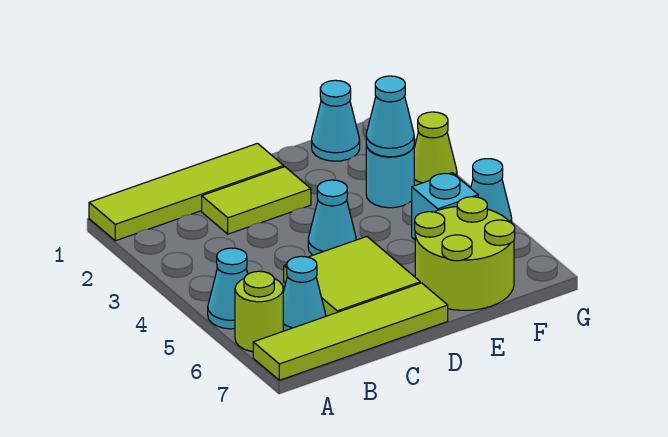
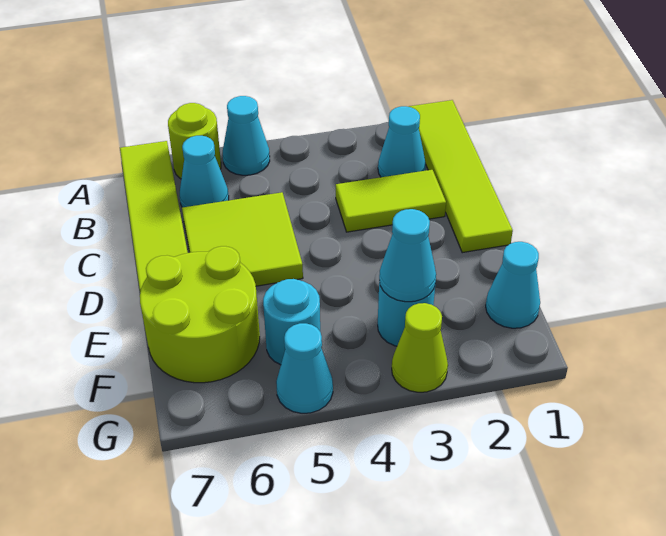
lime tile C2:D2 level 1 -> lime tile C2:C3 level 1
cyan cone D4 level 1 -> cyan cone B2 level 1
cyan brick F5 level 1 -> cyan round brick F5 level 1

